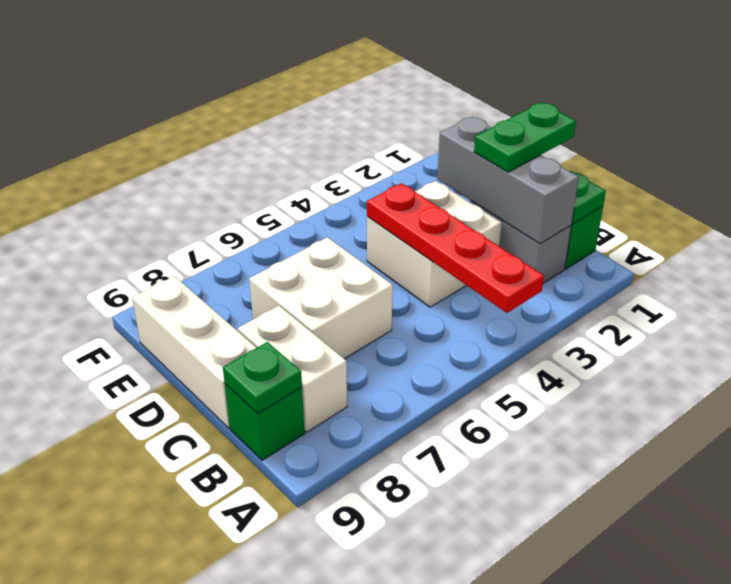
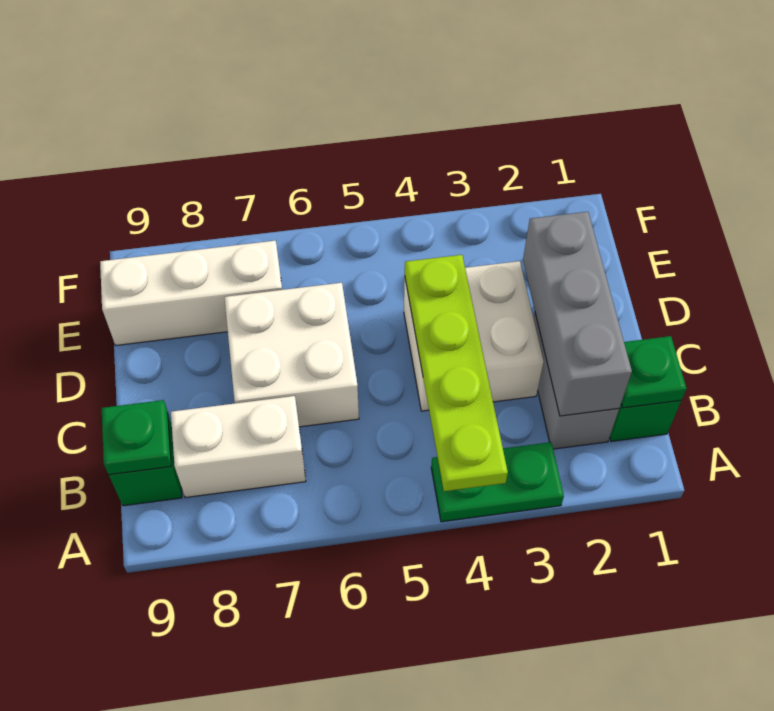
red plate A4:D4 level 2 -> lime plate A4:D4 level 2
white brick B8:C8 level 1 -> white brick B7:B8 level 1
green plate C1:C2 level 3 -> green plate A3:A4 level 1
white brick C9:E9 level 1 -> white brick E7:E9 level 1

